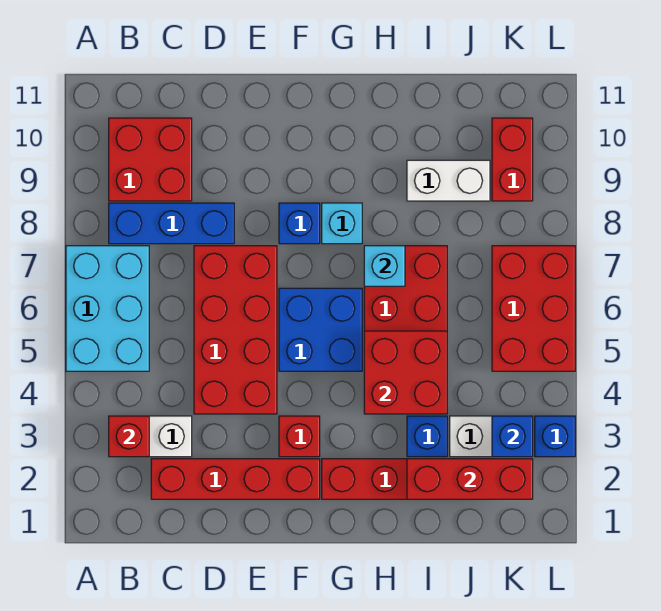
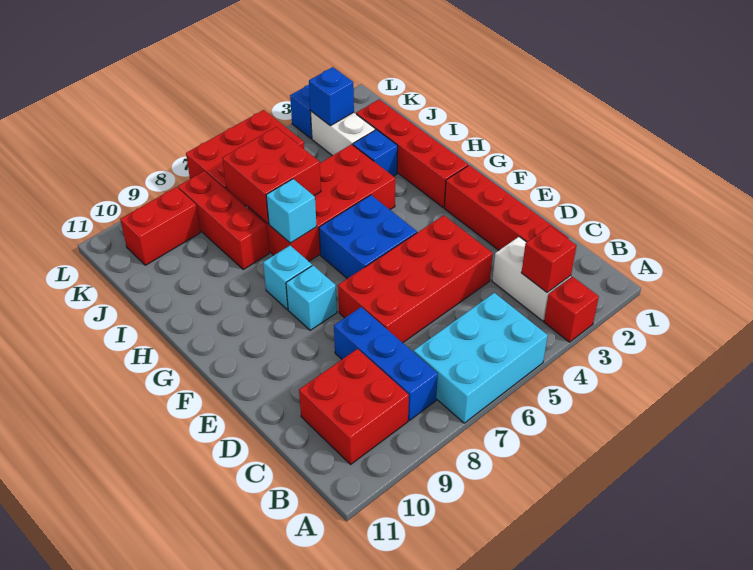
red brick F3 level 1 -> red brick A3 level 1
blue brick F8 level 1 -> cyan brick F8 level 1
red brick H4:I5 level 2 -> red brick I6:J7 level 2
red brick I2:K2 level 2 -> red brick I8:K8 level 1
white brick I9:J9 level 1 -> none

